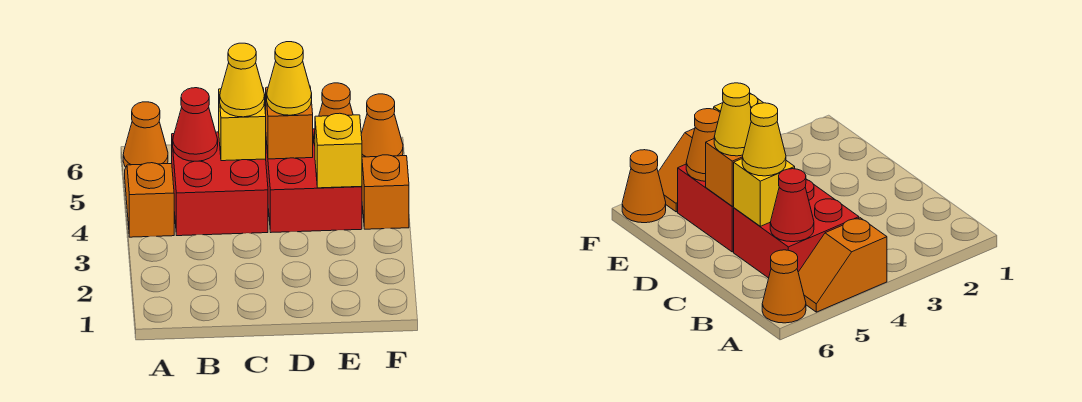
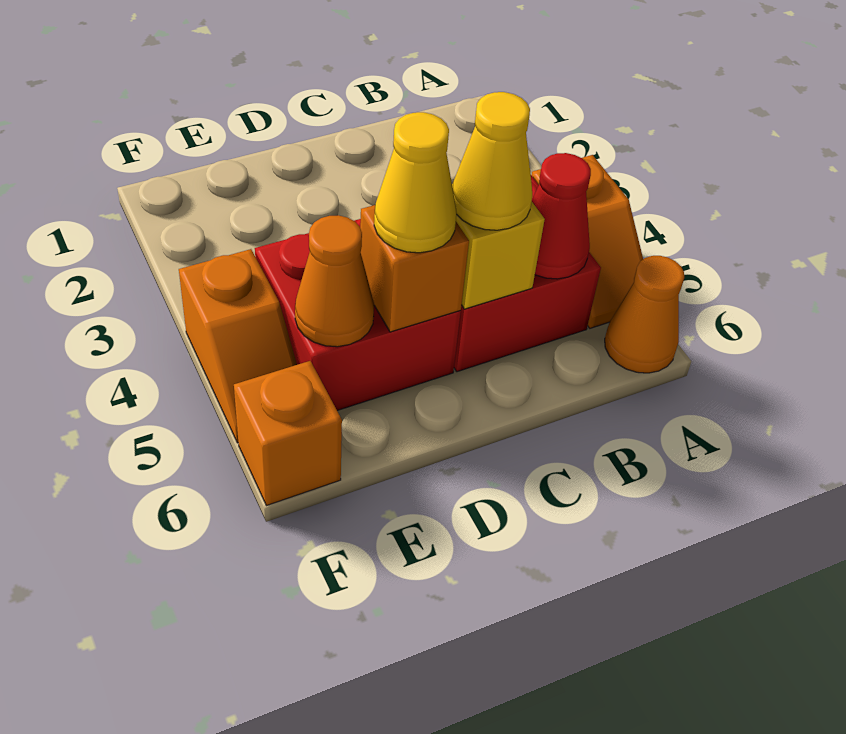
yellow brick E4 level 2 -> none
orange cone F6 level 1 -> orange brick F6 level 1

